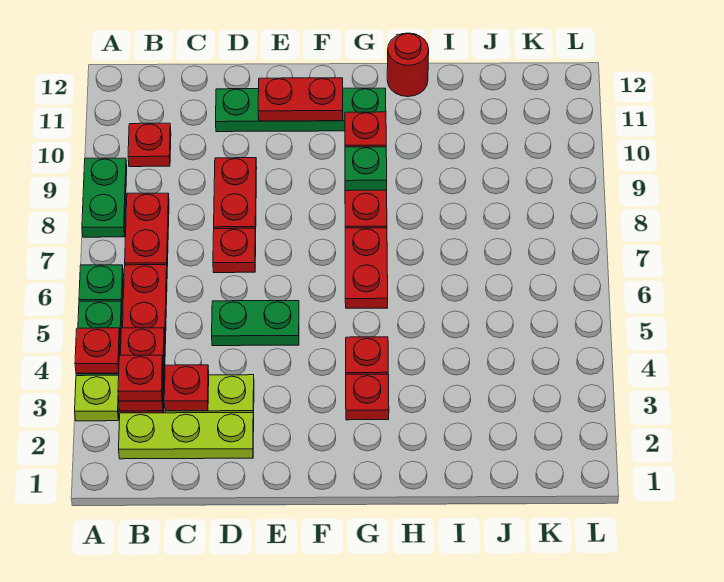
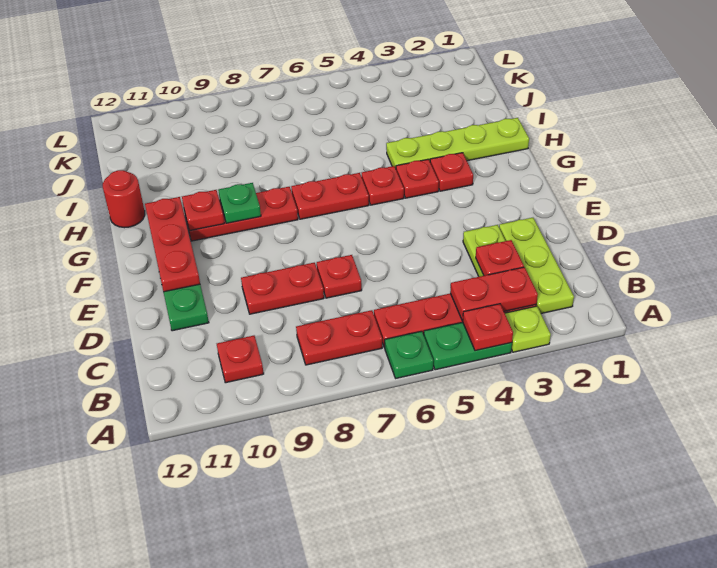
green plate A8:A9 level 1 -> none
red plate B3 level 3 -> red plate G5 level 1
green plate D5:E5 level 1 -> none
red plate E11:F11 level 2 -> red plate E11:G11 level 2
none -> lime plate H1:H4 level 1

